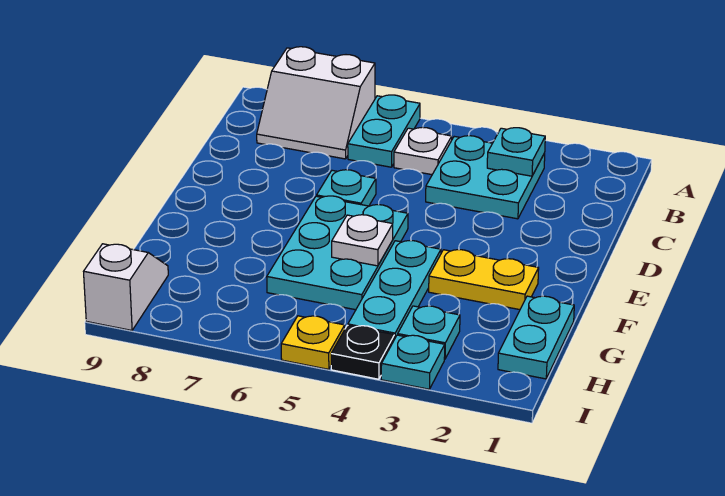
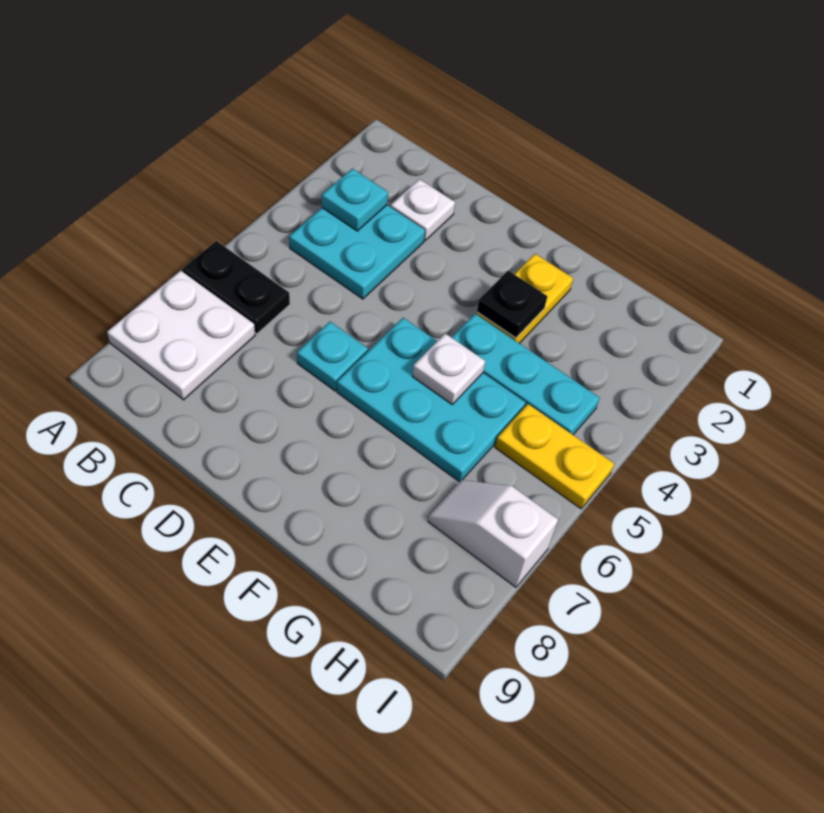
cyan plate A6:B6 level 1 -> black plate A6:B6 level 1
white slope A7:B8 level 1 top A -> white plate A7:B8 level 1
white plate B5 level 1 -> white plate C2 level 1
cyan plate G1:H1 level 1 -> none
cyan plate H3 level 1 -> none
white slope H9:I9 level 1 top I -> white slope H7:I7 level 1 top I
cyan plate I3 level 1 -> none
black plate I4 level 1 -> black plate F3 level 2
yellow plate I5 level 1 -> yellow plate H5:I5 level 1

